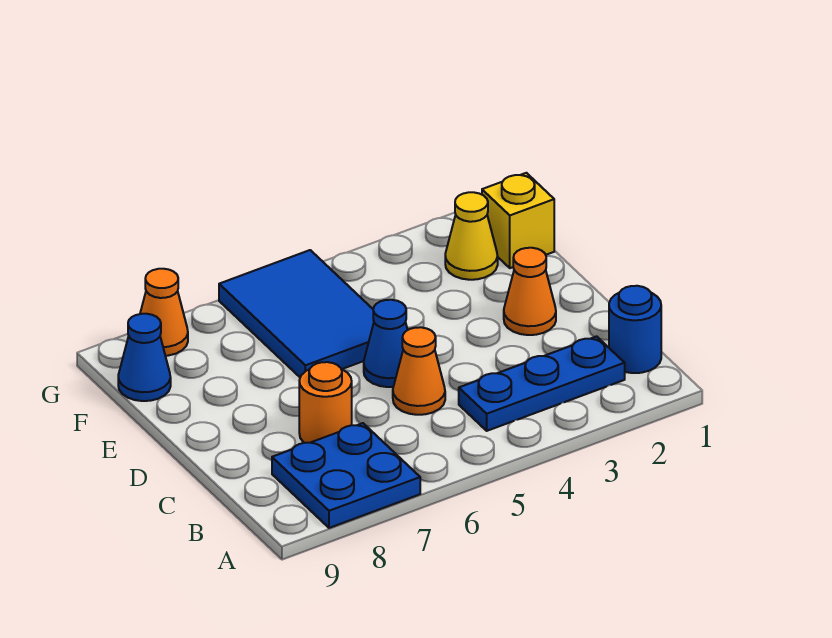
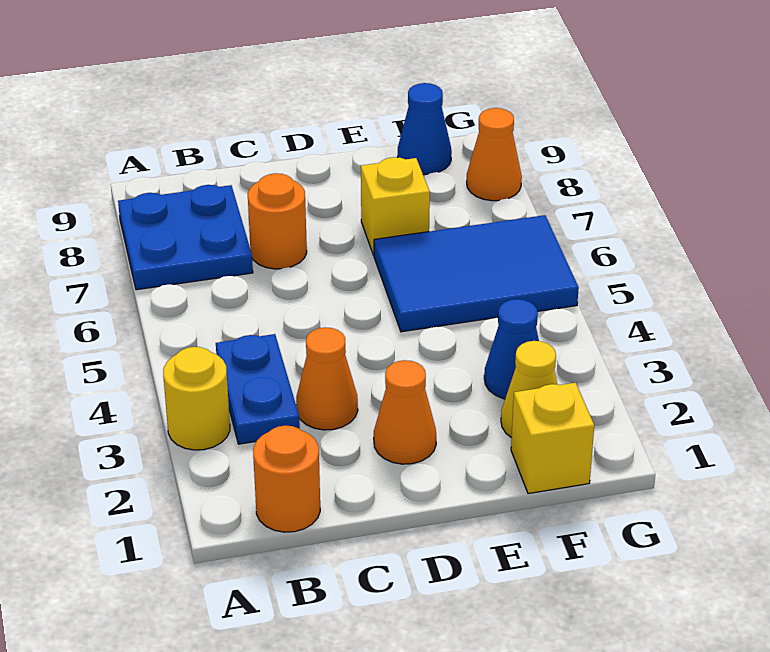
none -> yellow round brick A3 level 1
blue round brick B1 level 1 -> orange round brick B1 level 1
blue plate B2:B4 level 1 -> blue plate B3:B4 level 1
orange cone C5 level 1 -> orange cone C3 level 1
blue cone D5 level 1 -> blue cone F3 level 1
none -> yellow brick E7 level 1

